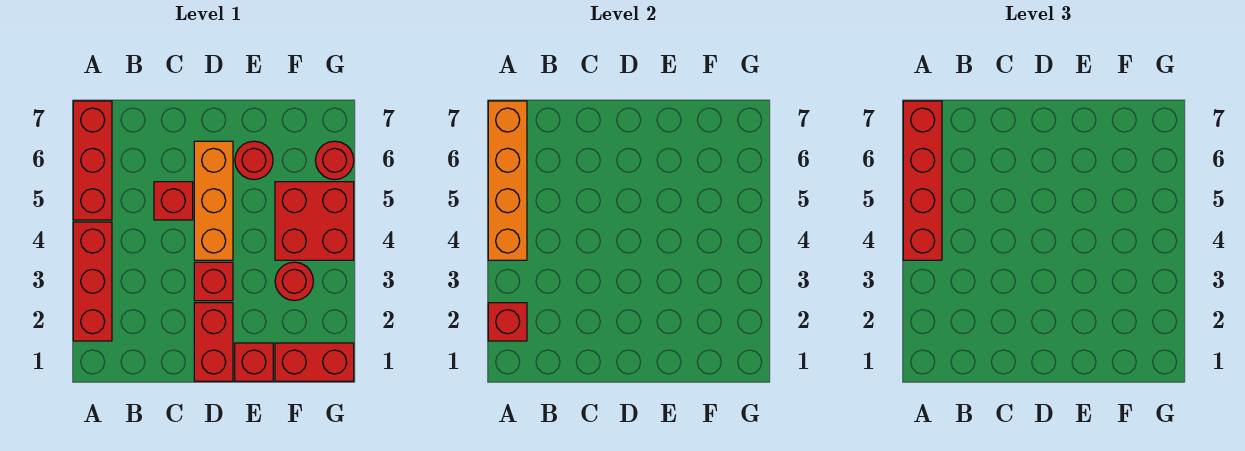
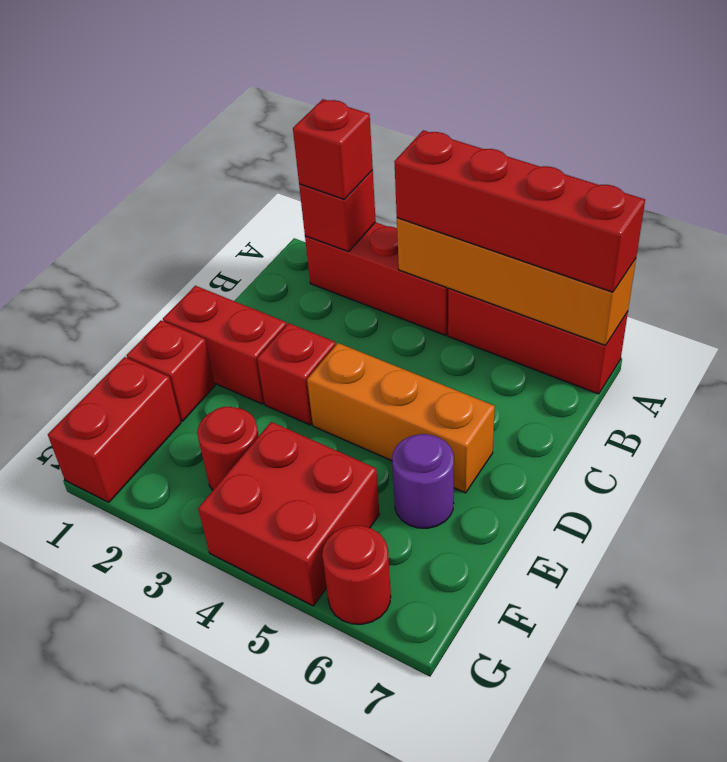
red brick C5 level 1 -> red brick A2 level 3
red round brick E6 level 1 -> purple round brick E6 level 1

